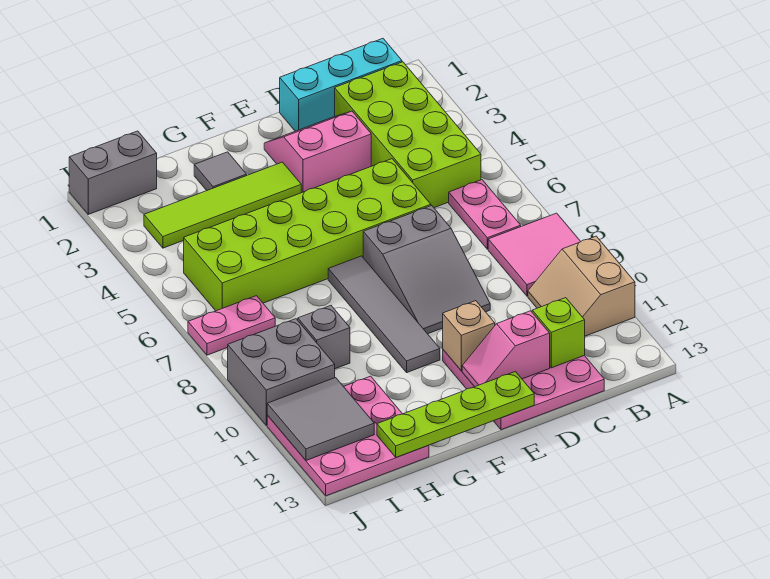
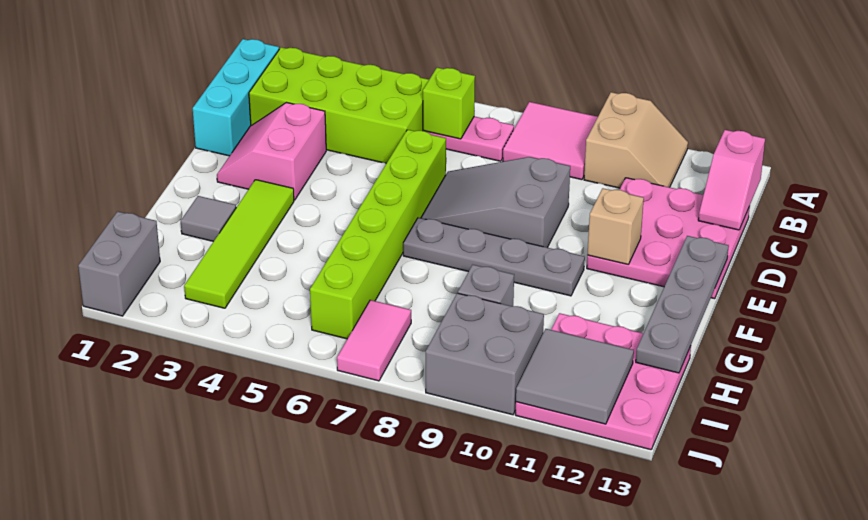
tan slope A10:B11 level 1 top A -> tan slope A10:B11 level 1 top 10
lime brick C12 level 2 -> lime brick B6 level 2
lime brick D5:I6 level 1 -> lime brick D6:I6 level 1
grey slope D7:E9 level 1 top 7 -> grey slope D7:E9 level 1 top 9
pink slope D12:E12 level 2 top D -> pink slope B13:C13 level 2 top B
lime plate E13:H13 level 2 -> grey plate E13:H13 level 2
grey tile F7:F10 level 1 -> grey plate F7:F10 level 1
pink plate I7:J7 level 1 -> pink tile I7:J7 level 1

